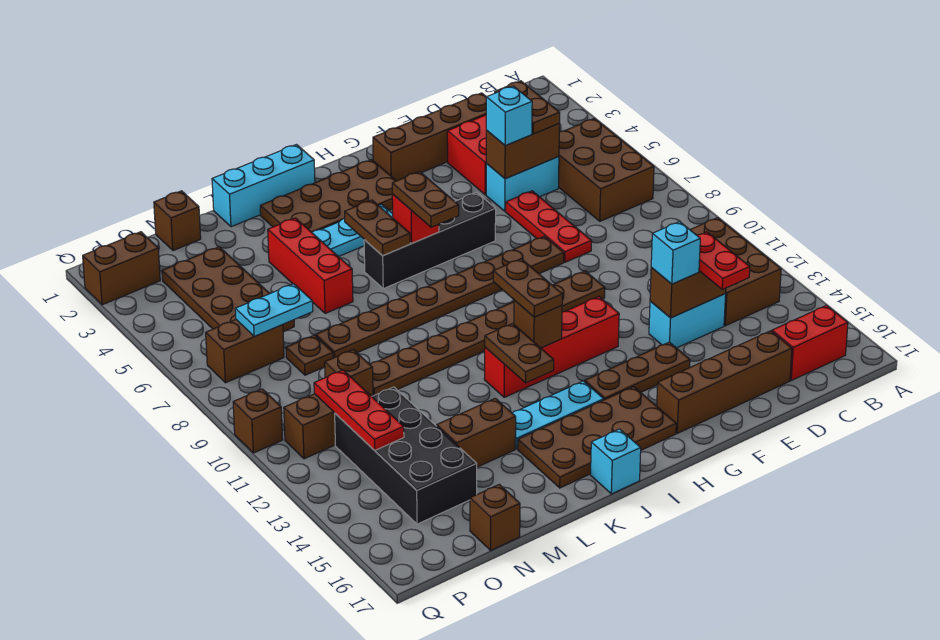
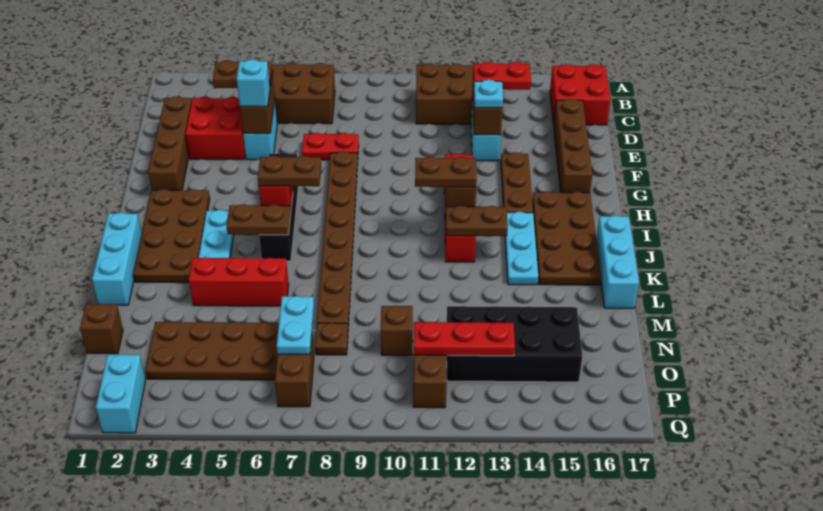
red brick B16:C16 level 1 -> red brick B16:C17 level 1
red plate E6:E8 level 1 -> red plate E7:E8 level 1
cyan brick E13 level 3 -> cyan plate E13 level 3
brown plate F10:M10 level 1 -> none
cyan brick J17 level 1 -> cyan brick J17:L17 level 1
brown brick L14:M14 level 1 -> none
brown brick N17 level 1 -> none
brown brick P2:Q2 level 1 -> cyan brick P2:Q2 level 1
brown brick Q10 level 1 -> none

